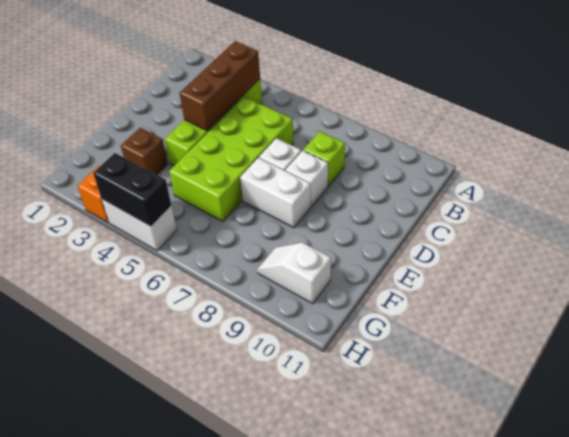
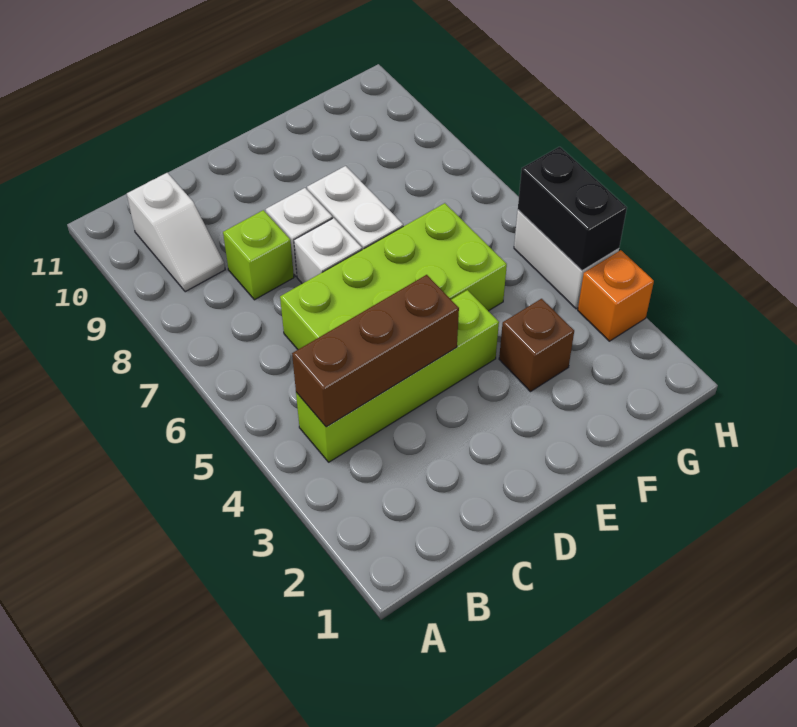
white slope G9:G10 level 1 top 10 -> white slope B9:B10 level 1 top 10

